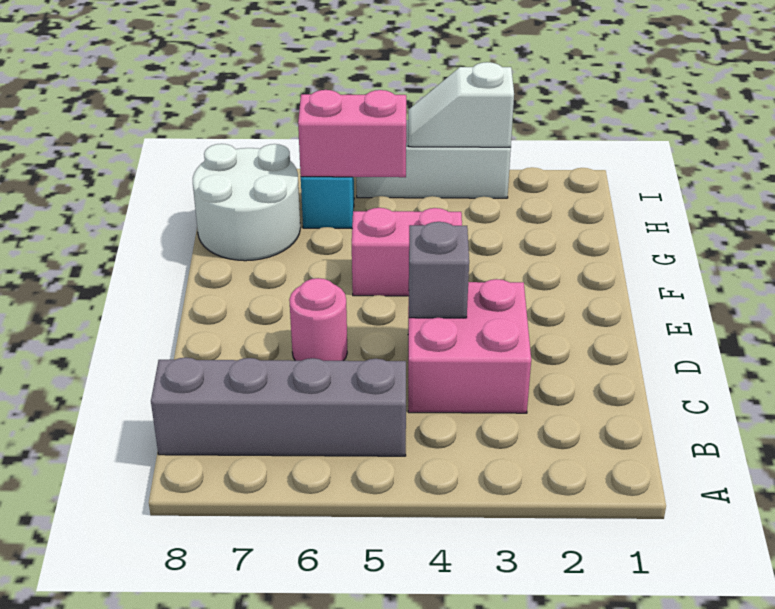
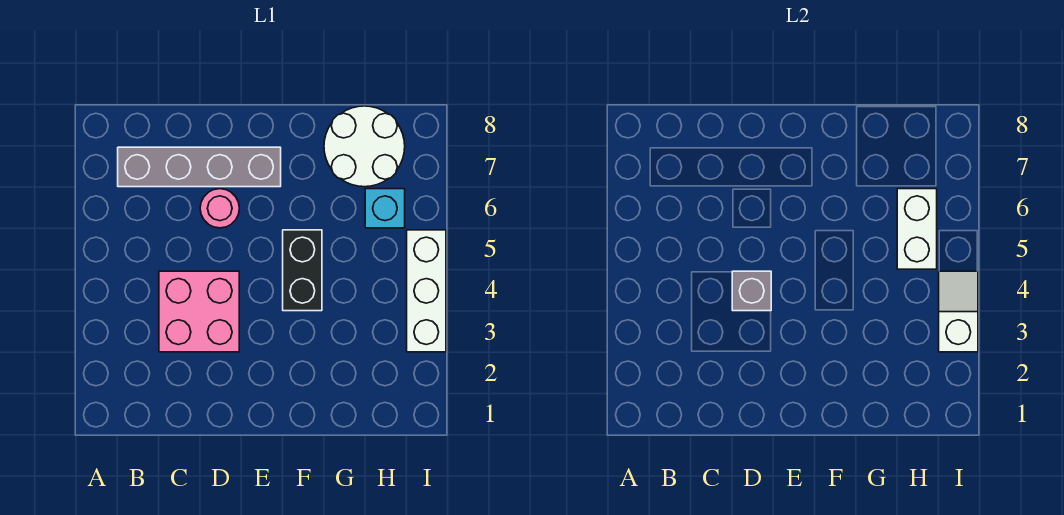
grey brick B5:B8 level 1 -> grey brick B7:E7 level 1
pink brick F4:F5 level 1 -> black brick F4:F5 level 1
pink brick H5:H6 level 2 -> white brick H5:H6 level 2

